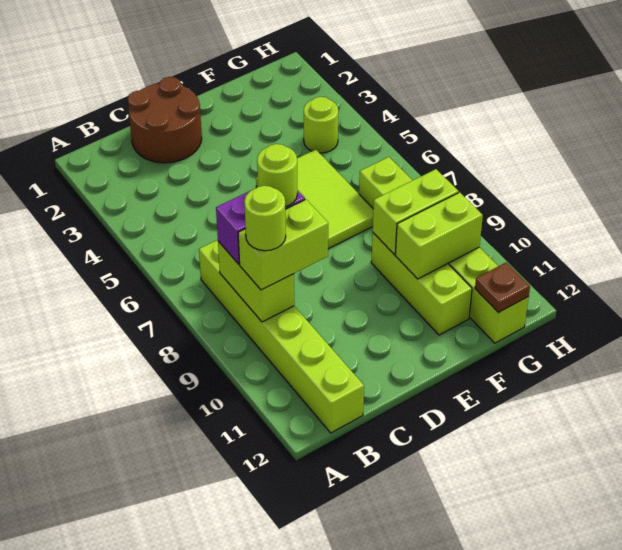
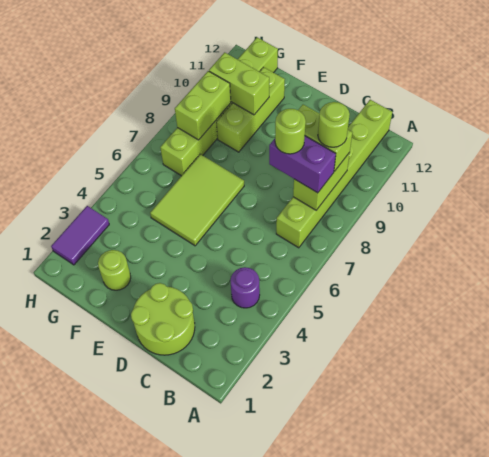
none -> purple round brick B4 level 1
brown round brick C1:D2 level 1 -> lime round brick C1:D2 level 1
lime brick F9:G9 level 2 -> lime brick G8:G9 level 2
lime round brick G4 level 1 -> lime round brick F2 level 1
brown plate G12 level 2 -> none
none -> purple tile H2:H3 level 1

